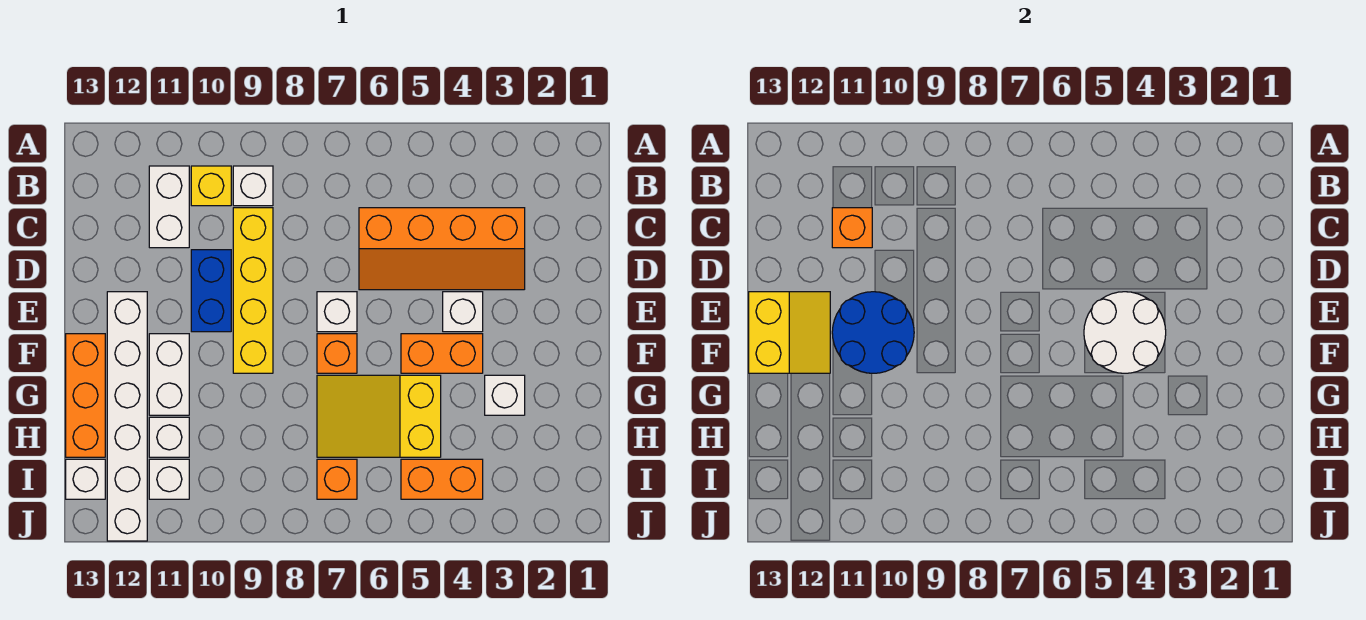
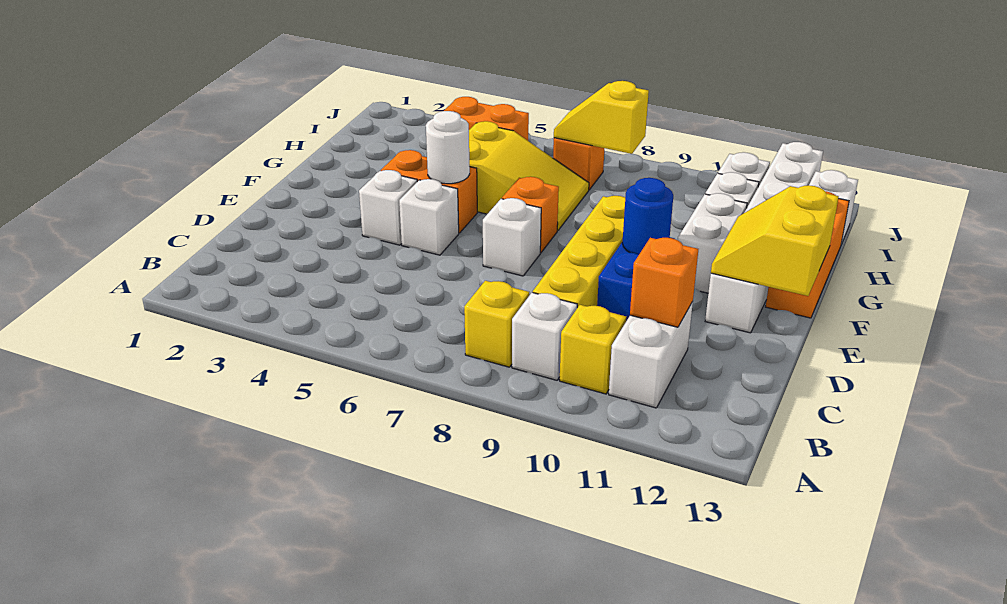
none -> yellow brick B8 level 1
orange slope C3:D6 level 1 top C -> none
white round brick E4:F5 level 2 -> white round brick F5 level 2
blue round brick E10:F11 level 2 -> blue round brick E10 level 2
white brick G3 level 1 -> white brick E5 level 1
none -> yellow slope I7:I8 level 2 top 8

